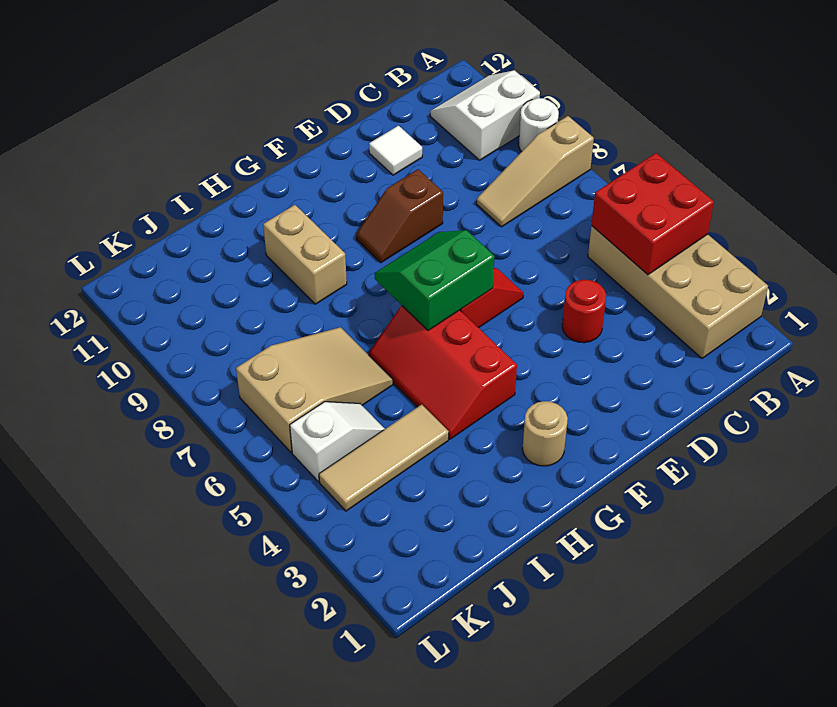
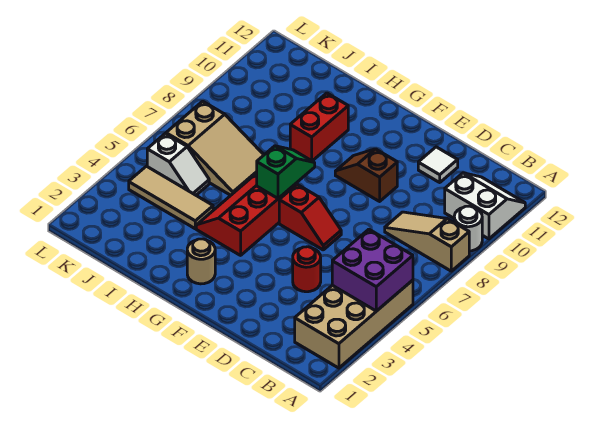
red brick A4:B5 level 2 -> purple brick A4:B5 level 2
green slope F6:G7 level 2 top 6 -> green slope G6:G7 level 2 top 6
tan brick H9:H10 level 1 -> red brick H9:H10 level 1

